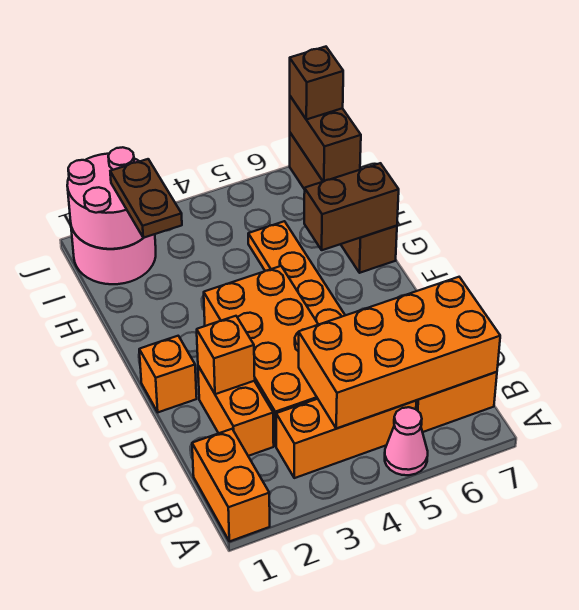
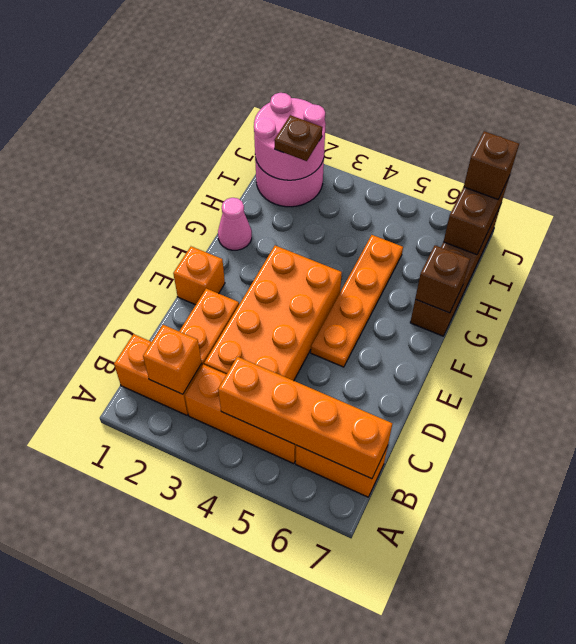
orange brick A1:B1 level 1 -> orange brick B1:B2 level 1
pink cone A5 level 1 -> pink cone G1 level 1
orange brick B4:C7 level 2 -> orange brick B4:B7 level 2
orange brick D2 level 2 -> orange brick B2 level 2
brown brick G6:G7 level 2 -> brown brick G7 level 2
brown plate H2:I2 level 3 -> brown plate I2 level 3

